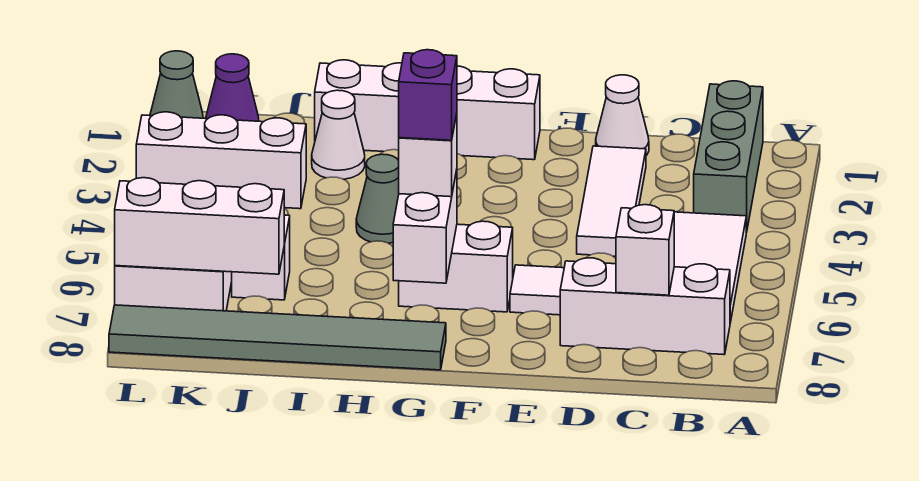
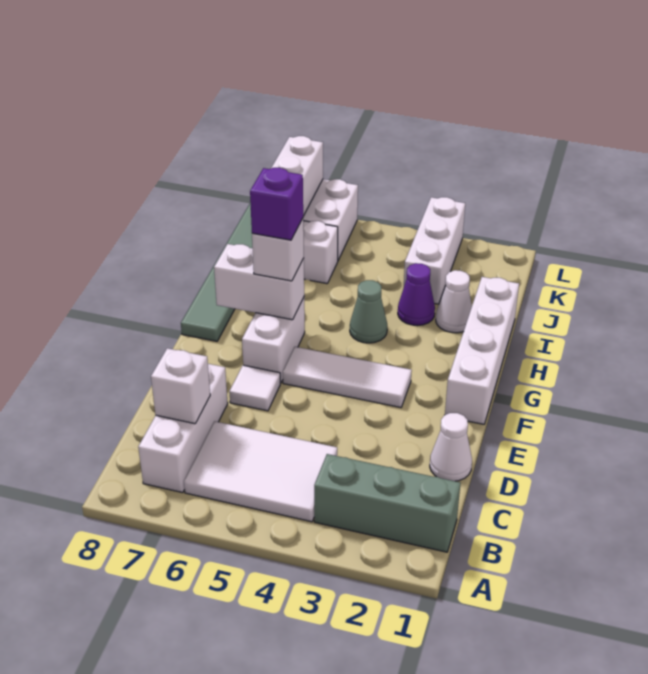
white tile D2:D4 level 1 -> white tile F3:F5 level 1
purple cone K1 level 1 -> purple cone I3 level 1
grey cone L1 level 1 -> none

